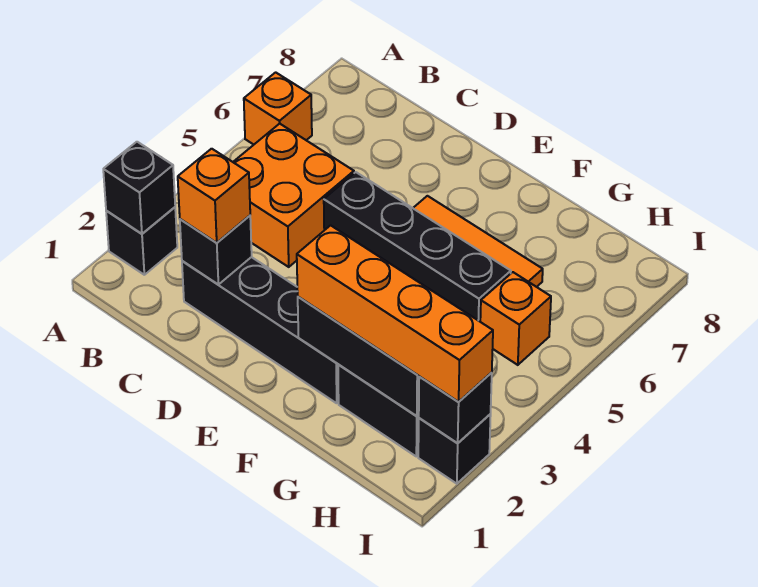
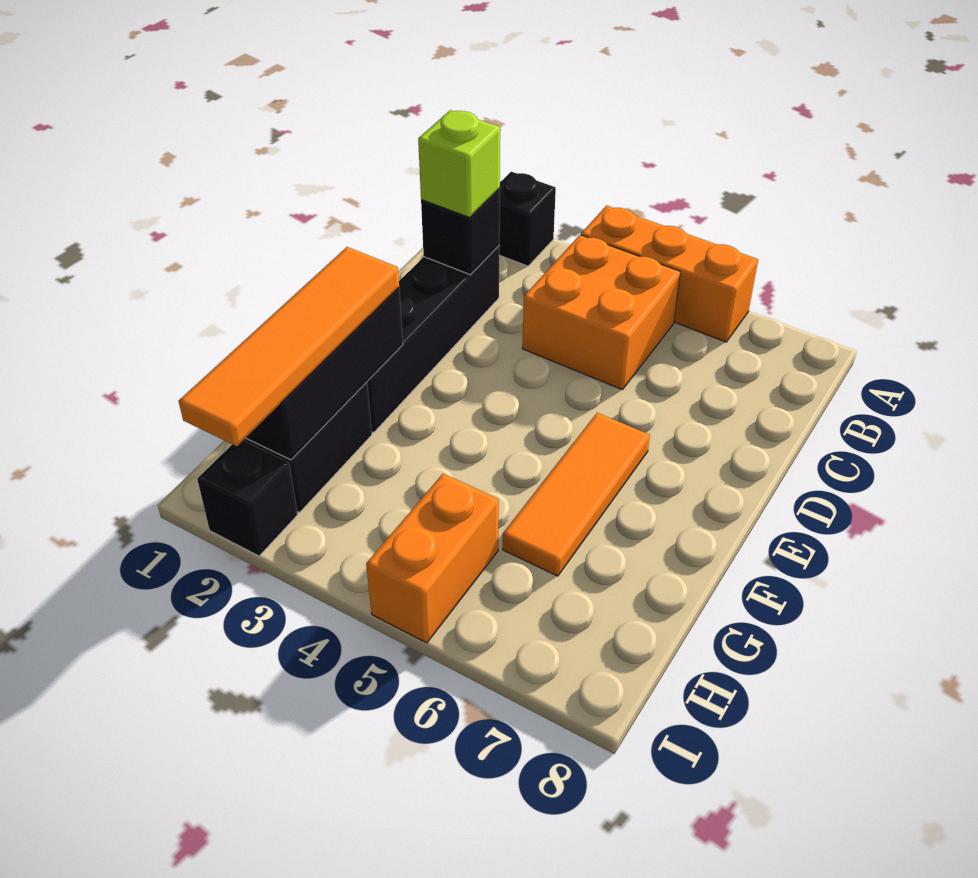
black brick A2 level 2 -> none
orange brick A6 level 1 -> orange brick A4:A6 level 1
orange brick C2 level 3 -> lime brick C2 level 3
black brick D5:G5 level 1 -> none
orange brick F2:I2 level 3 -> orange tile F2:I2 level 3
orange brick H5 level 1 -> orange brick H5:I5 level 1
black brick I2 level 2 -> none

